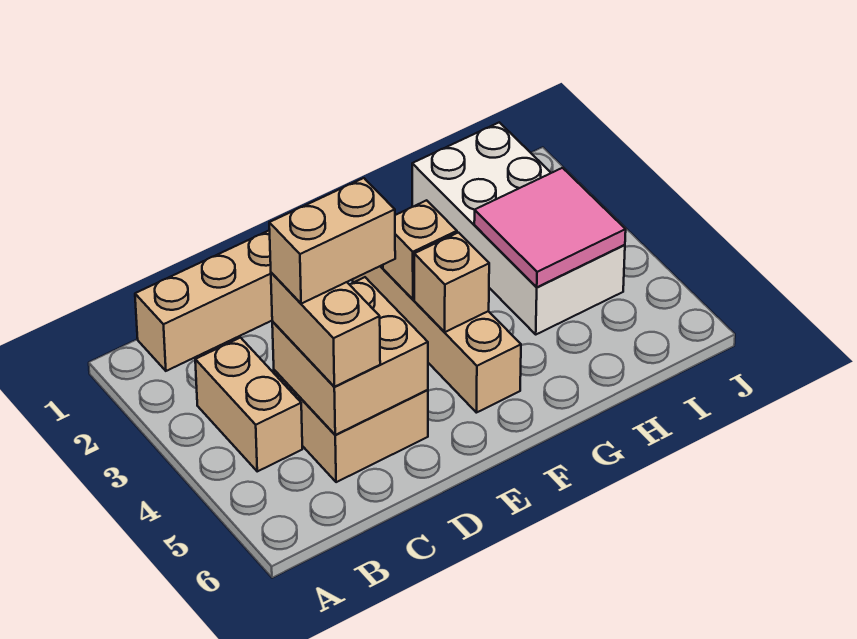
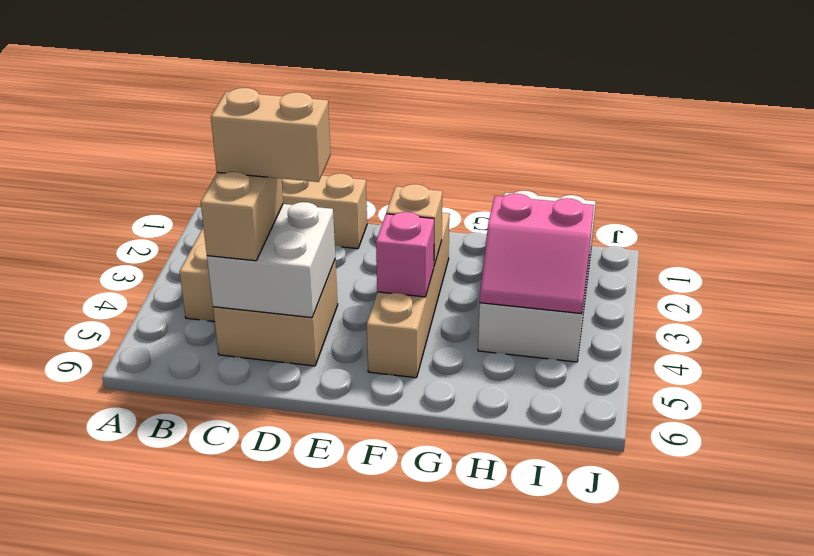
tan brick C4:D5 level 2 -> white brick C4:D5 level 2
tan brick F4 level 2 -> pink brick F4 level 2
pink tile H3:I4 level 2 -> pink slope H3:I4 level 2 top 3

